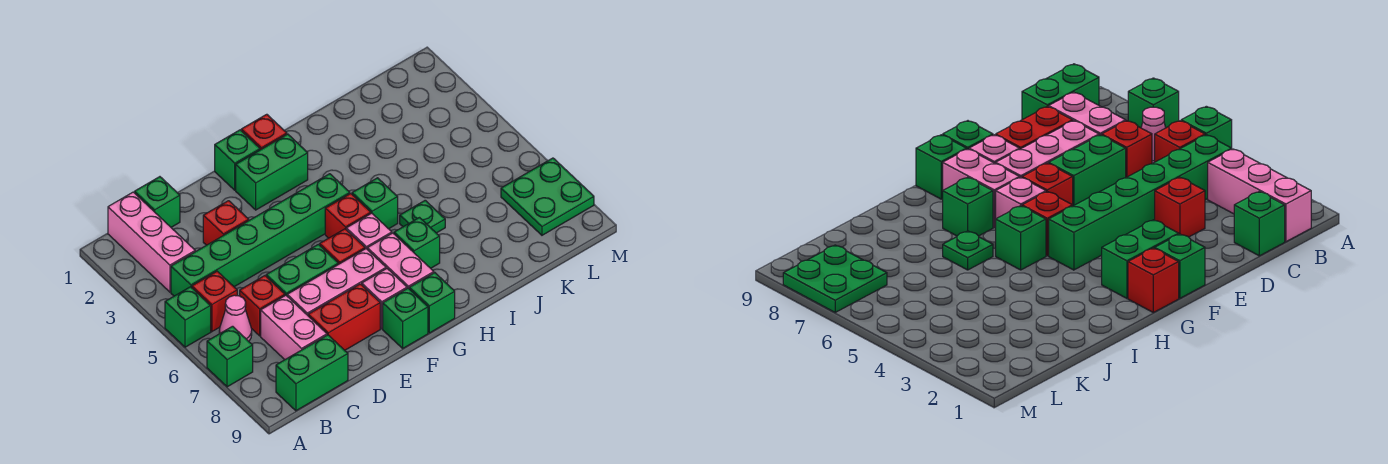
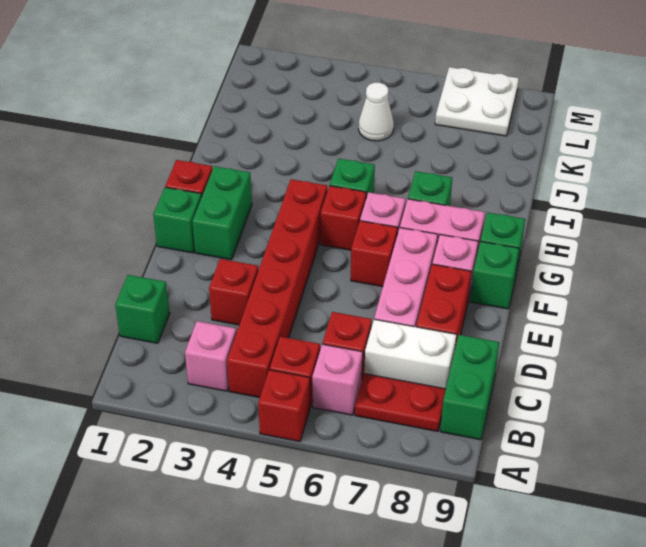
green brick A5 level 1 -> red brick A5 level 1
green brick A7 level 1 -> none
pink brick B1:B3 level 1 -> pink brick B3 level 1
green brick B4:G4 level 1 -> red brick B4:G4 level 1
pink cone B6 level 1 -> pink brick B6 level 1
none -> red plate B7:B8 level 1
pink brick C7:C8 level 1 -> white brick C7:C8 level 1
green brick D6:E6 level 1 -> none
green plate I6 level 1 -> none
none -> white cone K5 level 1
green plate L7:M8 level 1 -> white plate L7:M8 level 1

